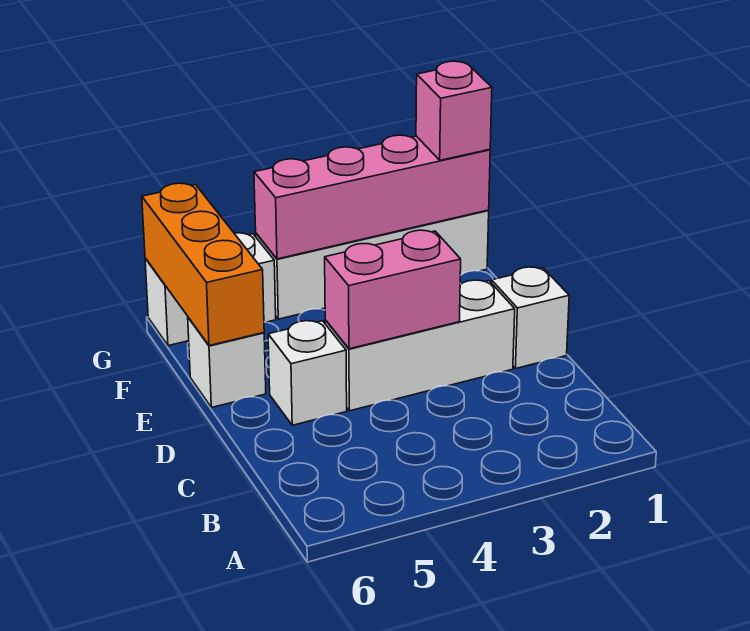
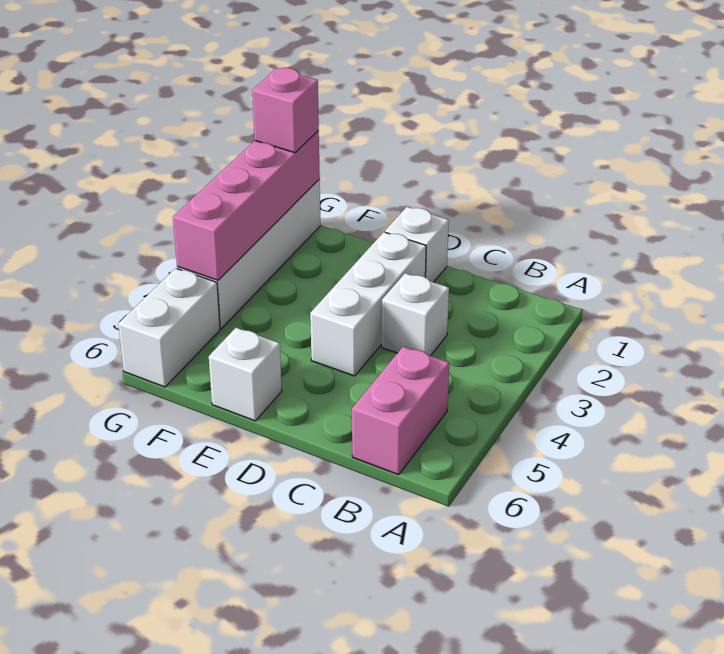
pink brick D3:D4 level 2 -> pink brick B5:B6 level 1
white brick D5 level 1 -> white brick C3 level 1
orange brick E6:G6 level 2 -> none

